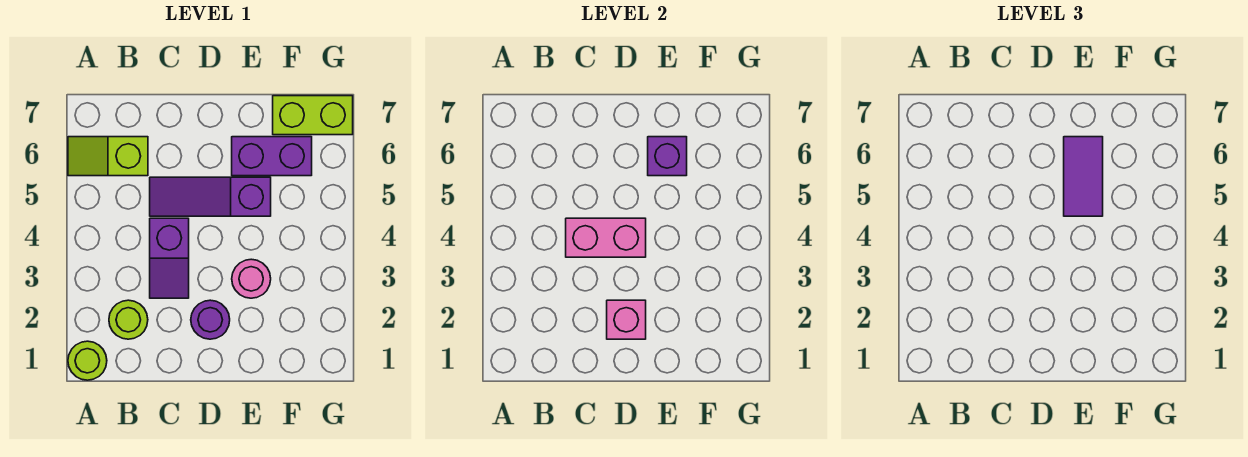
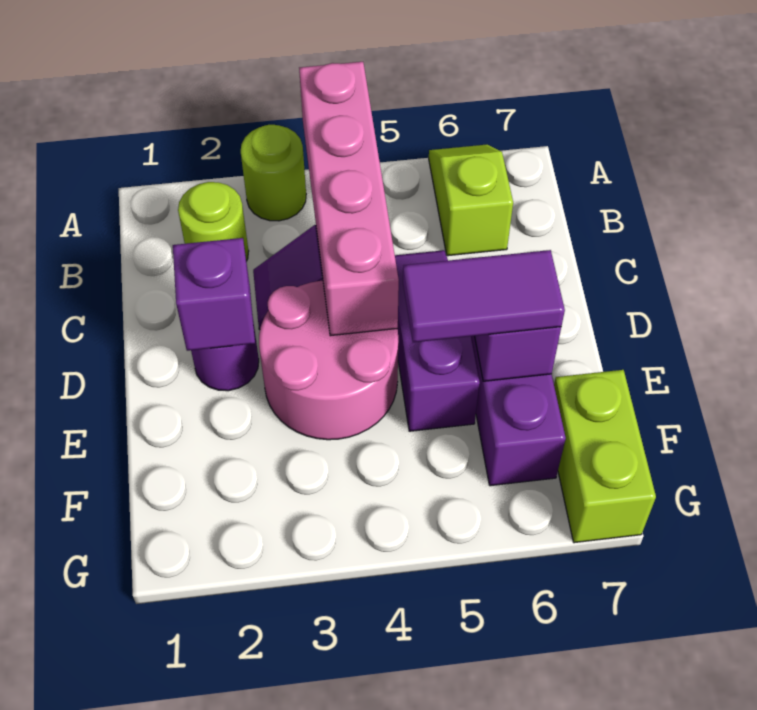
lime round brick A1 level 1 -> lime round brick A3 level 1
pink brick C4:D4 level 2 -> pink brick A4:D4 level 2
pink brick D2 level 2 -> purple brick D2 level 2
pink round brick E3 level 1 -> pink round brick D3:E4 level 1

